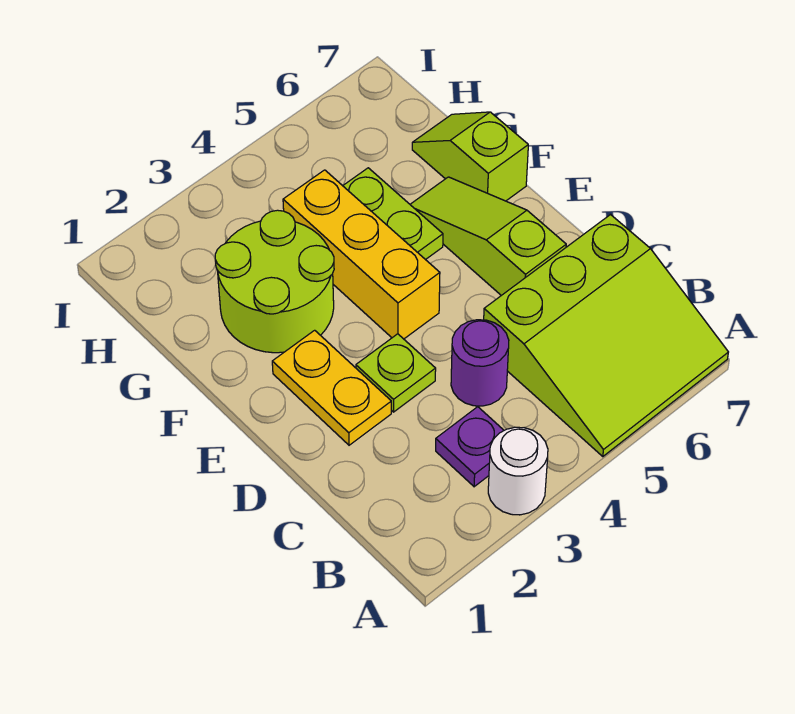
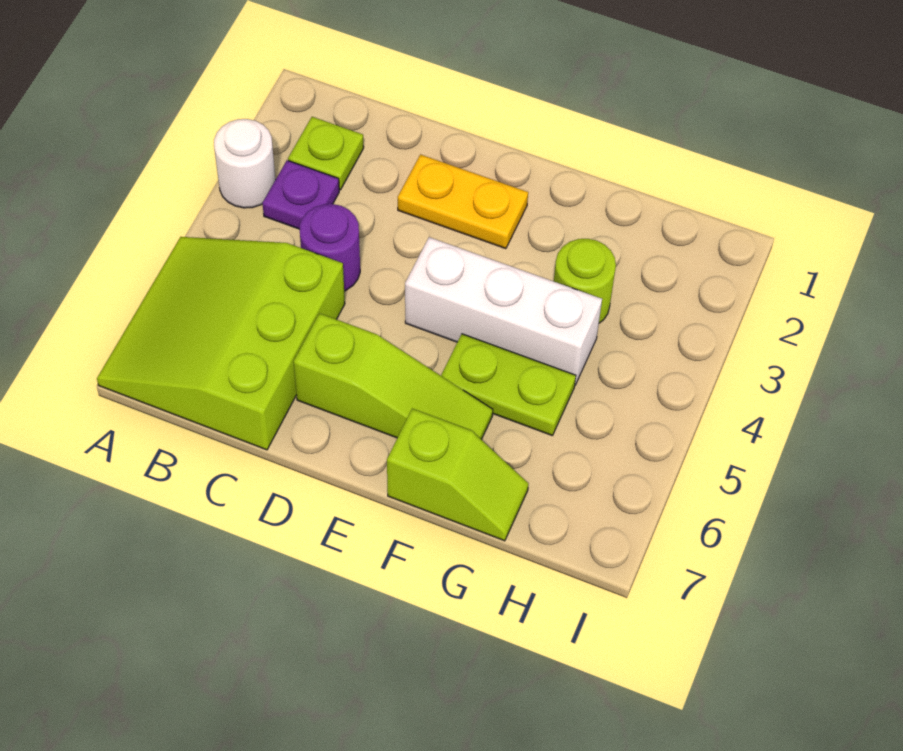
lime plate D3 level 1 -> lime plate B2 level 1
yellow brick E4:G4 level 1 -> white brick E4:G4 level 1
lime round brick F2:G3 level 1 -> lime round brick G3 level 1

